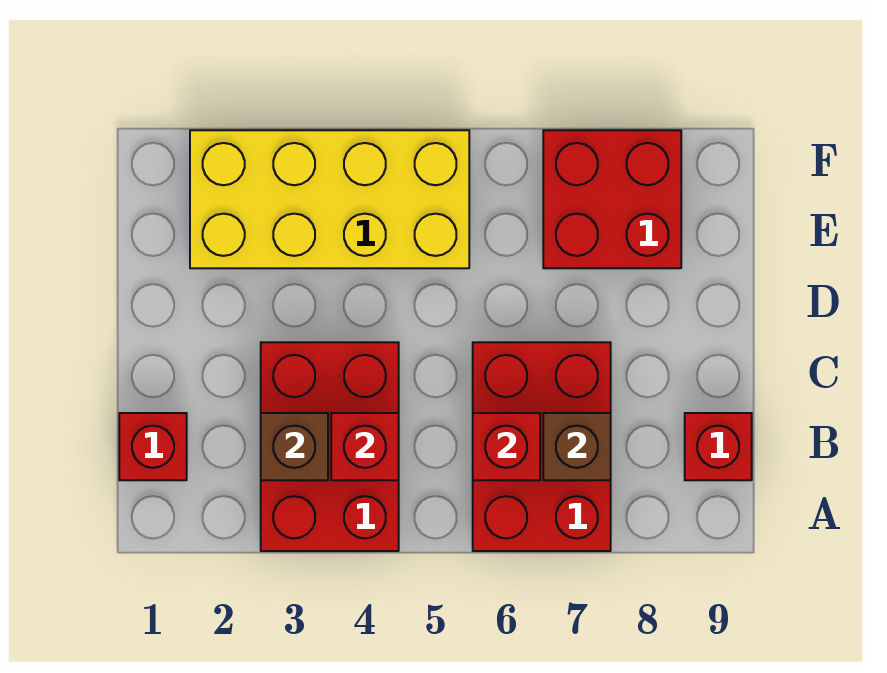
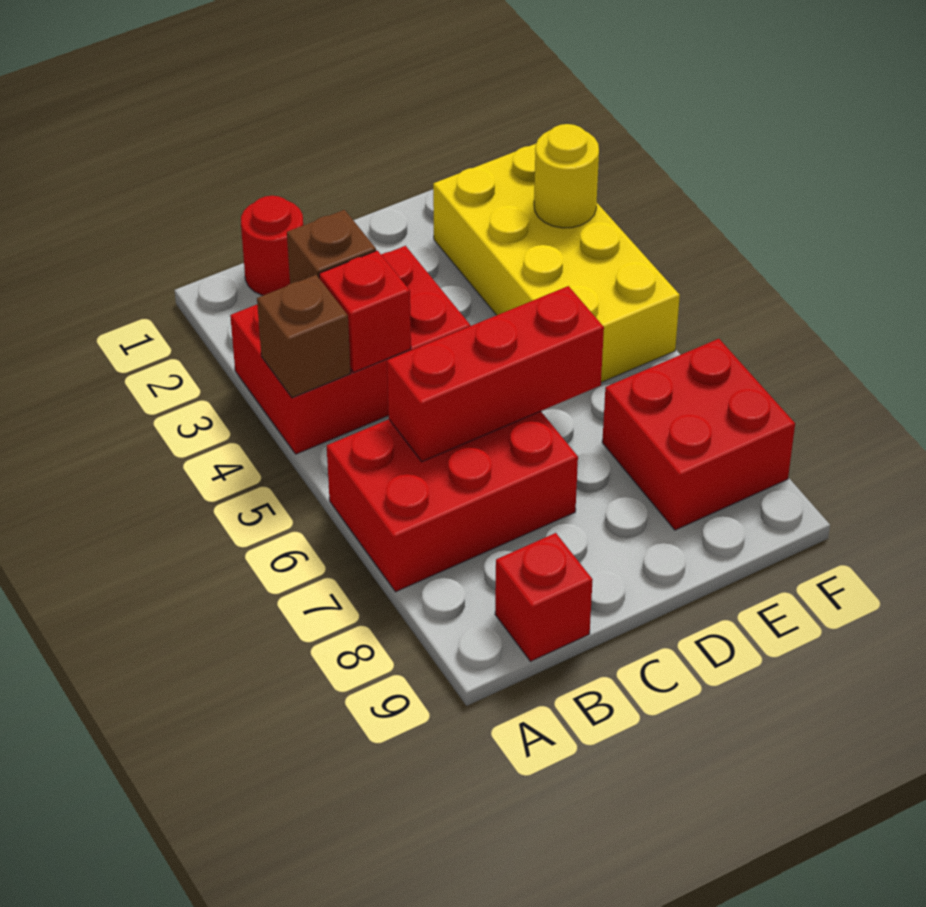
red brick B1 level 1 -> red round brick B1 level 1
red brick B6 level 2 -> red brick B6:D6 level 2
brown brick B7 level 2 -> brown brick A4 level 2
none -> yellow round brick F3 level 2

